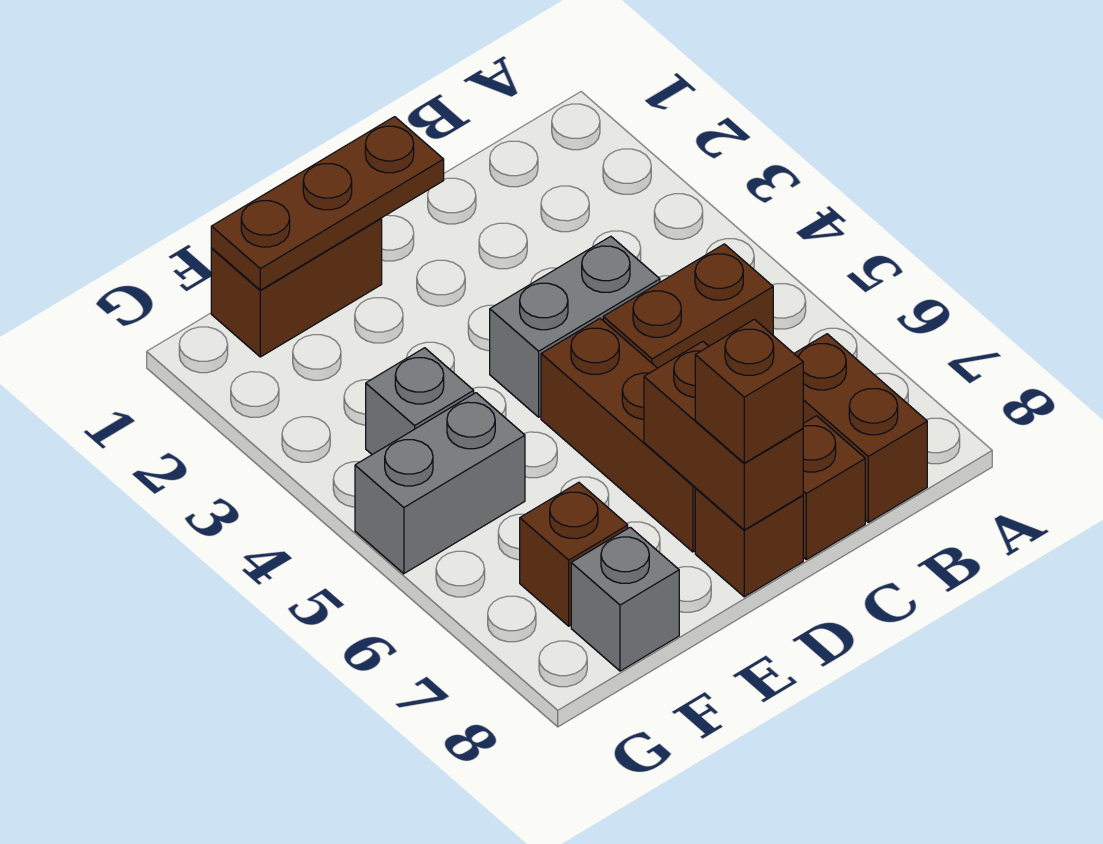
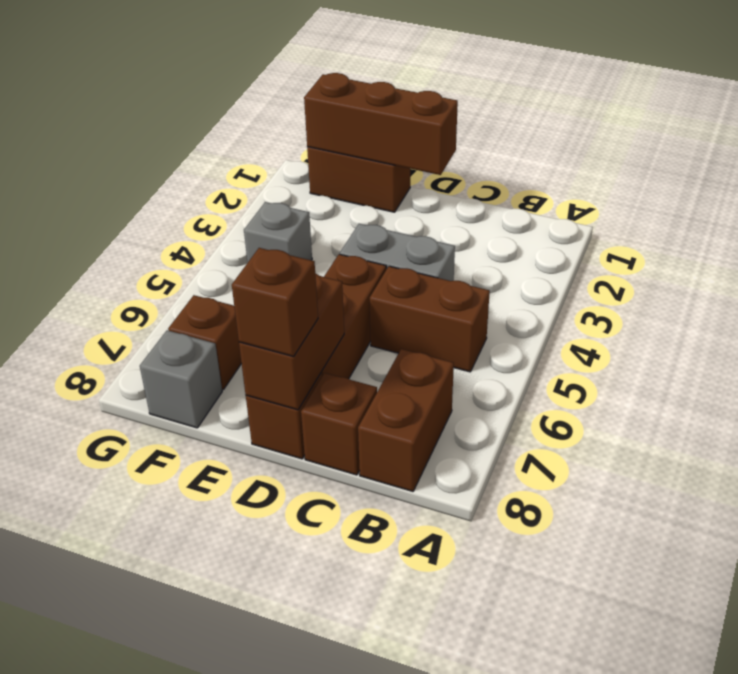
brown plate D1:F1 level 2 -> brown brick D1:F1 level 2
grey brick F5:G5 level 1 -> none

